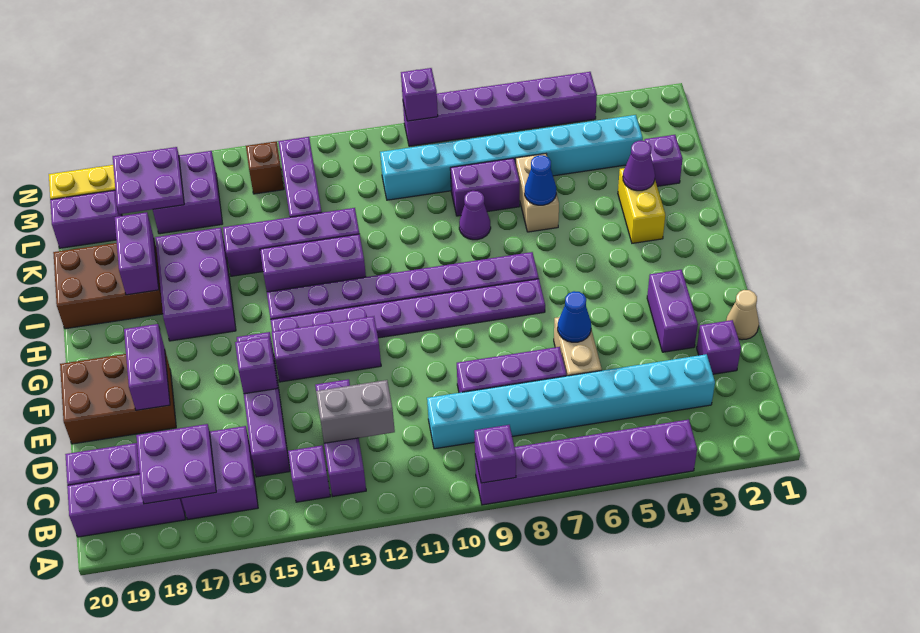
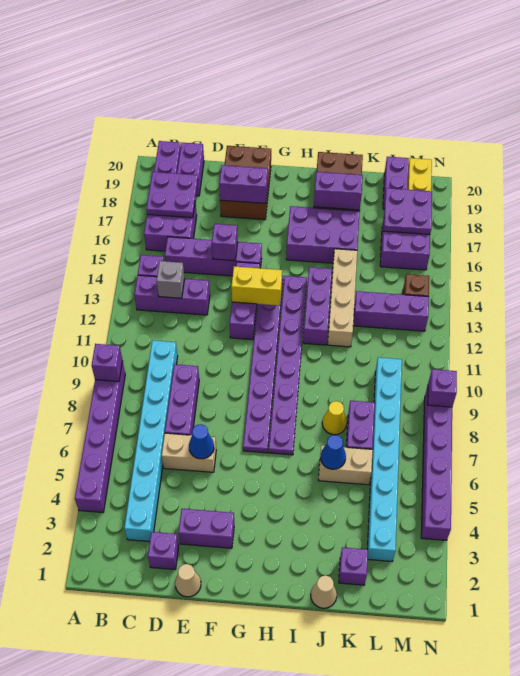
grey brick C12:C13 level 2 -> grey brick C13 level 2
yellow brick I3:J3 level 1 -> yellow brick F13:G13 level 2
none -> tan cone J1 level 1
purple cone J3 level 2 -> none
purple cone J8 level 1 -> yellow cone J8 level 1
purple brick J12:J15 level 1 -> tan brick J12:J15 level 1

